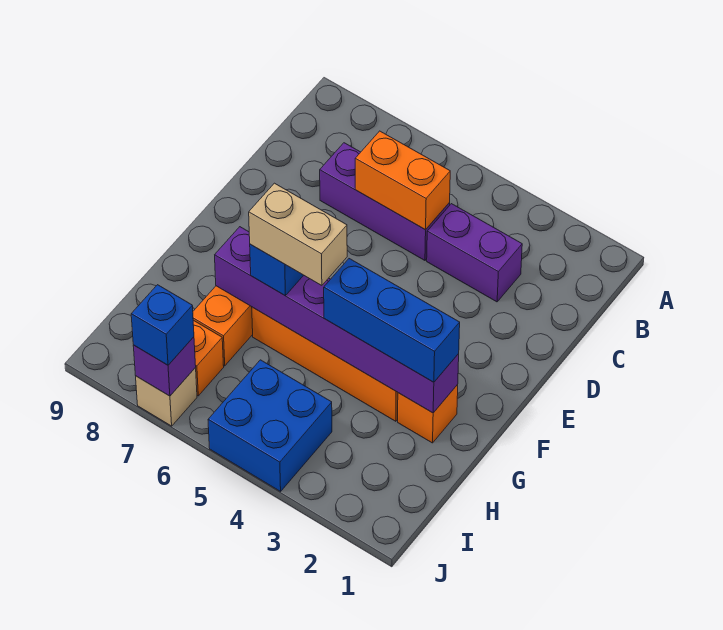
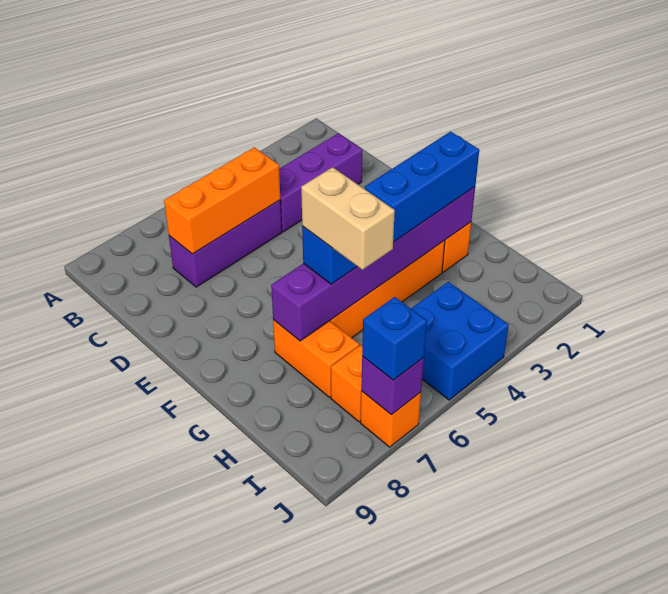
purple brick C3:C4 level 1 -> purple brick C2:C4 level 1
orange brick C5:C6 level 2 -> orange brick C5:C7 level 2
tan brick G5:G6 level 4 -> tan brick G6:H6 level 4
tan brick J7 level 1 -> orange brick J7 level 1

